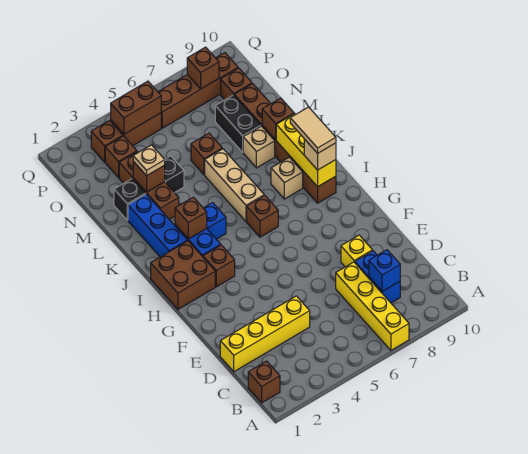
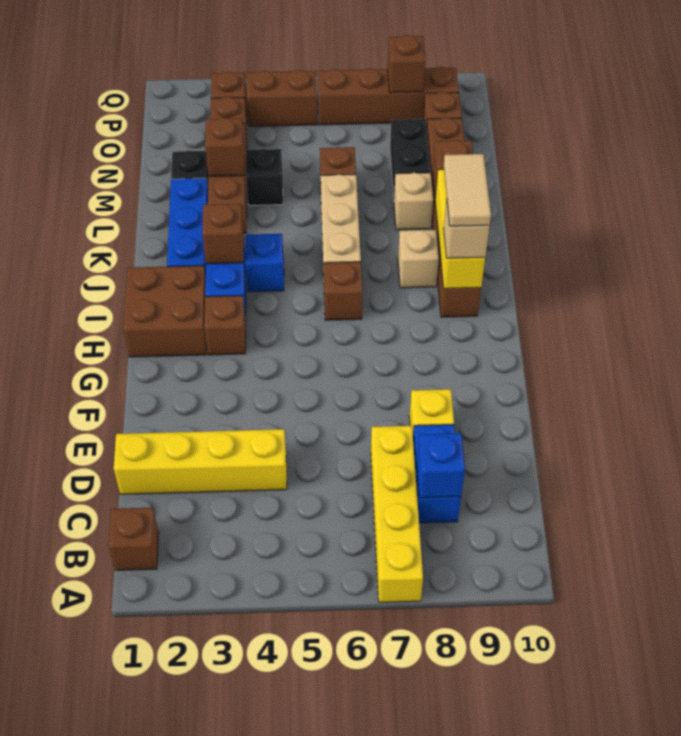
tan plate M3 level 3 -> none
brown brick P4:P5 level 2 -> none

